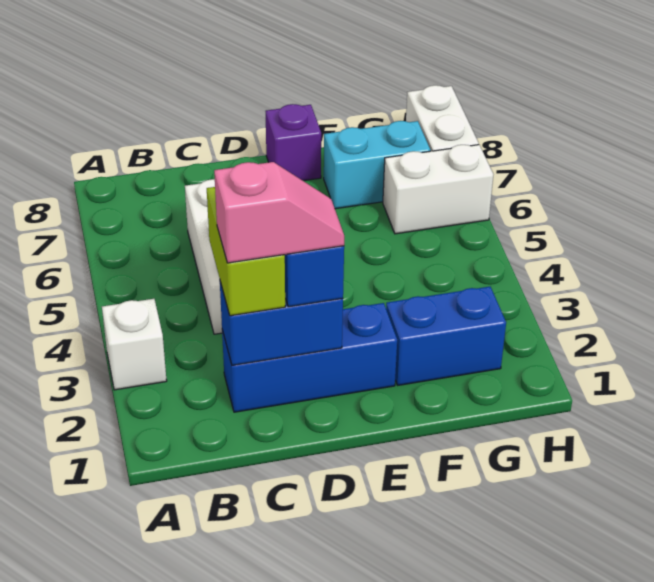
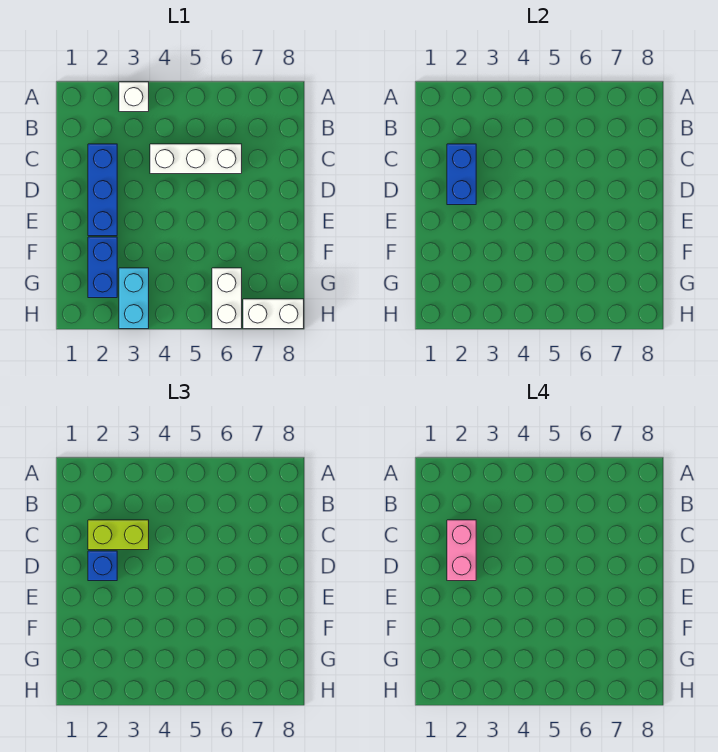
pink slope C2:D2 level 4 top C -> pink brick C2:D2 level 4
purple brick E8 level 1 -> none
cyan brick F7:G7 level 1 -> cyan brick G3:H3 level 1

